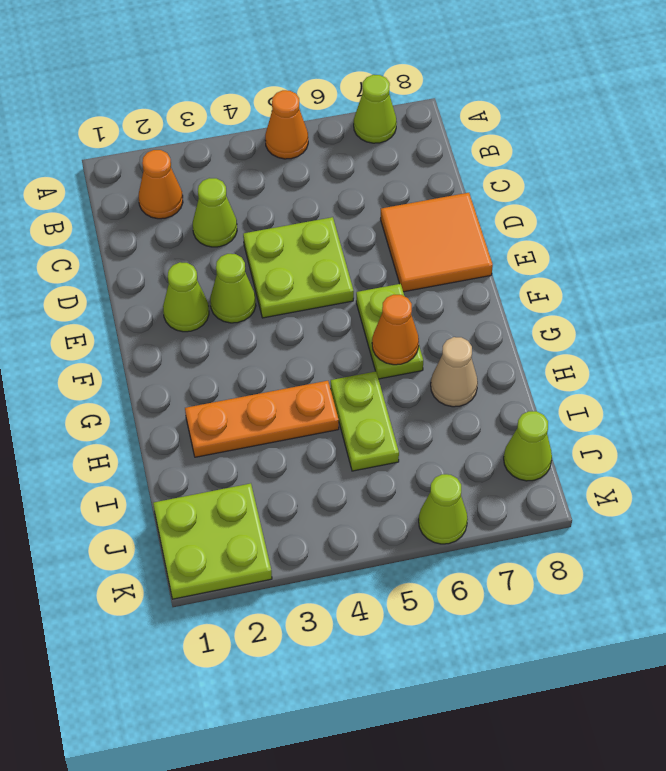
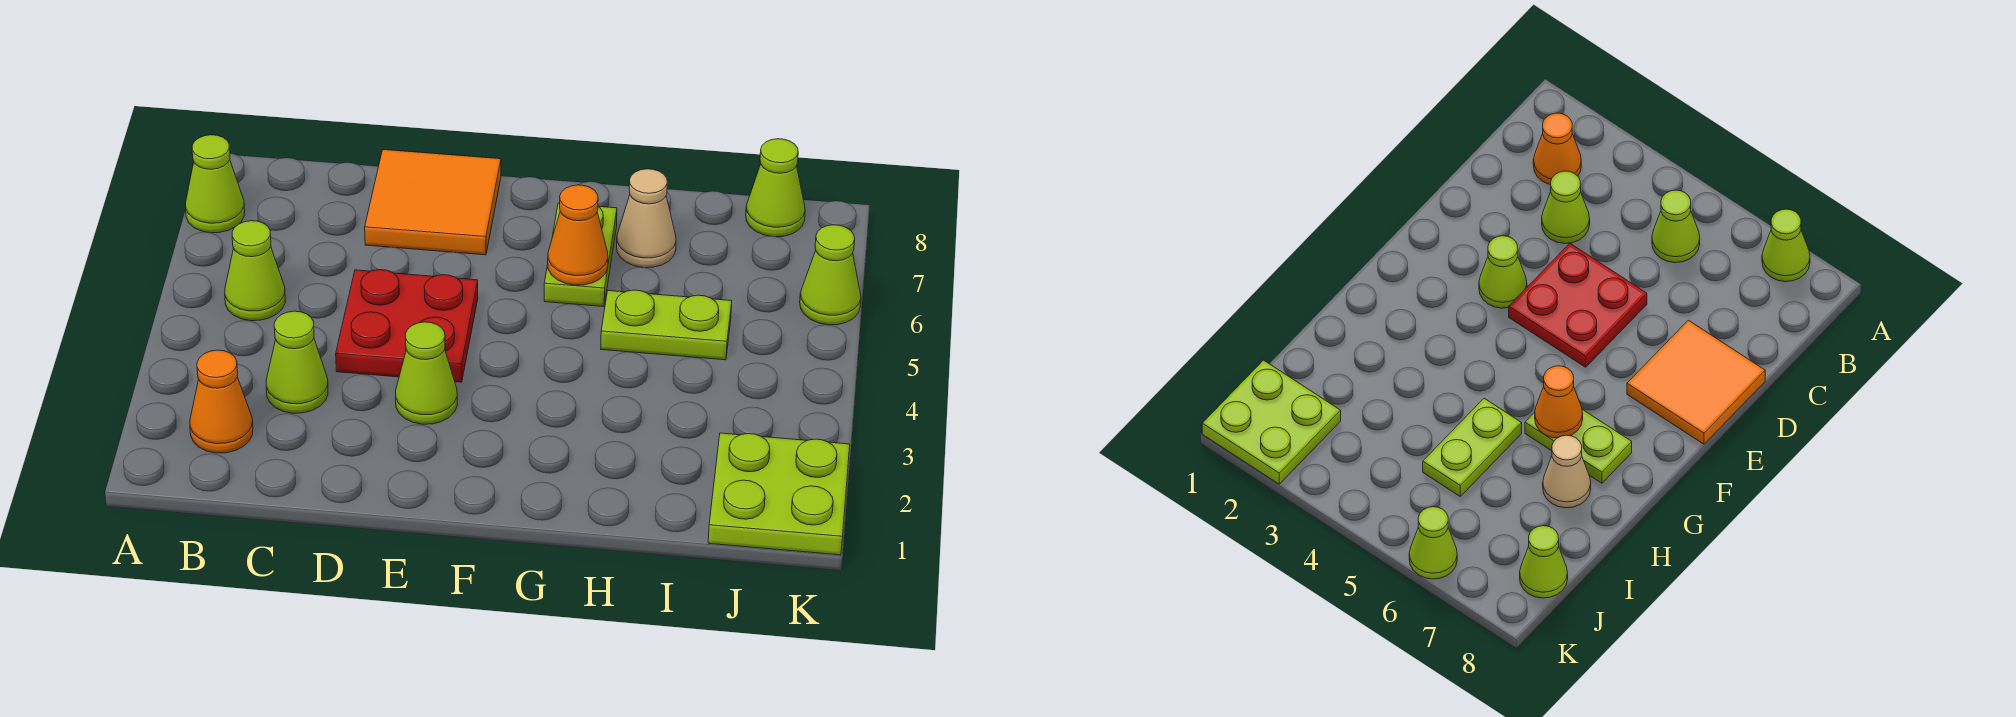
orange cone A5 level 1 -> none
lime plate D4:E5 level 1 -> red plate D4:E5 level 1
lime cone E2 level 1 -> lime cone B5 level 1
lime plate F6:G6 level 1 -> lime plate G6:G7 level 1
orange plate H2:H4 level 1 -> none

